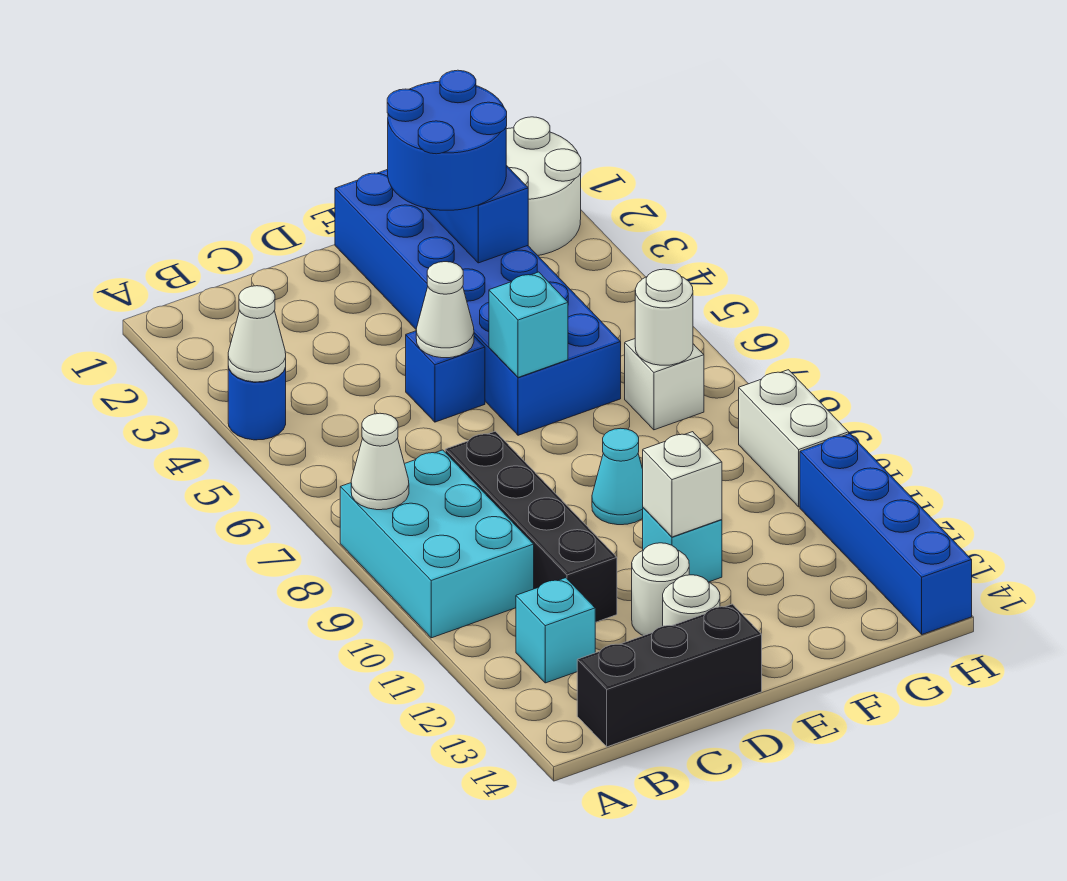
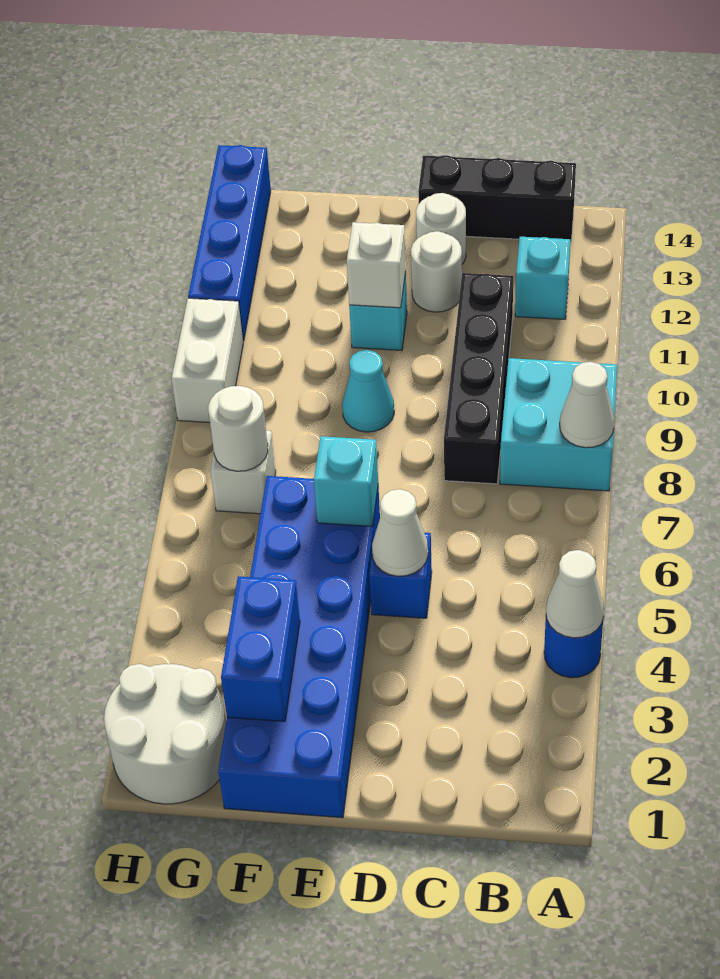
cyan brick A8:B10 level 1 -> cyan brick A8:B9 level 1
blue round brick E2:F3 level 3 -> none

